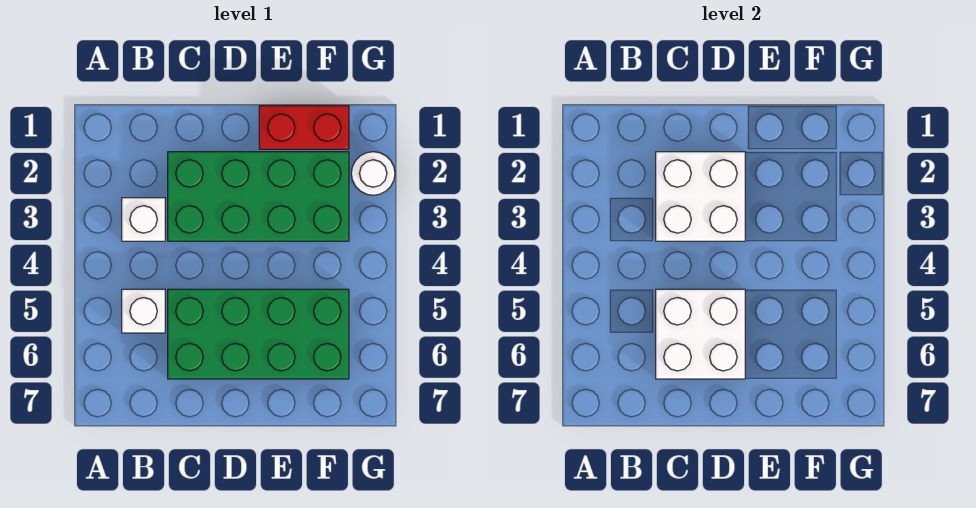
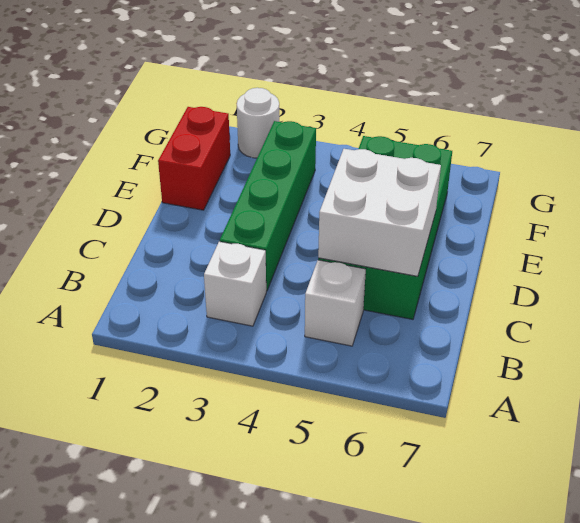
green brick C2:F3 level 1 -> green brick C3:F3 level 1
white brick C2:D3 level 2 -> none

